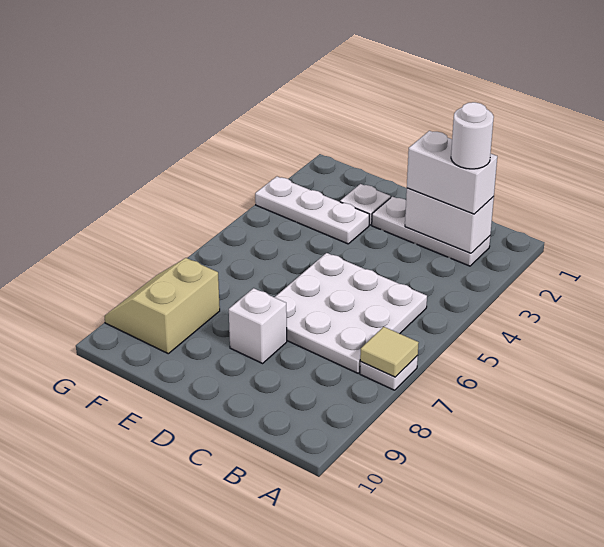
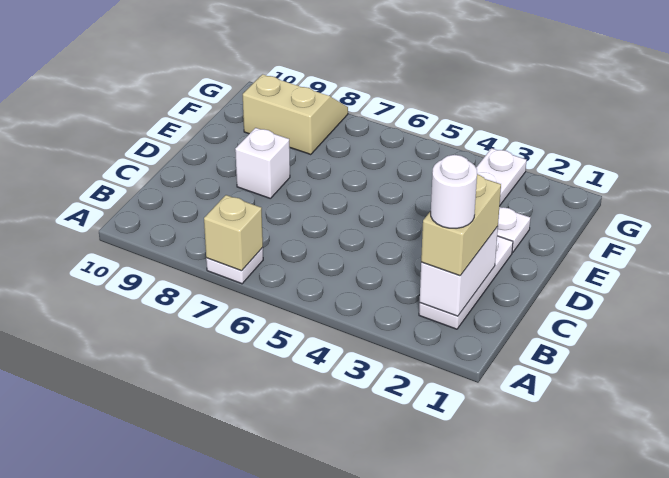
tan tile A7 level 2 -> tan brick A7 level 2
white brick B2:C2 level 3 -> tan brick B2:C2 level 3
white plate B5:D7 level 1 -> none

